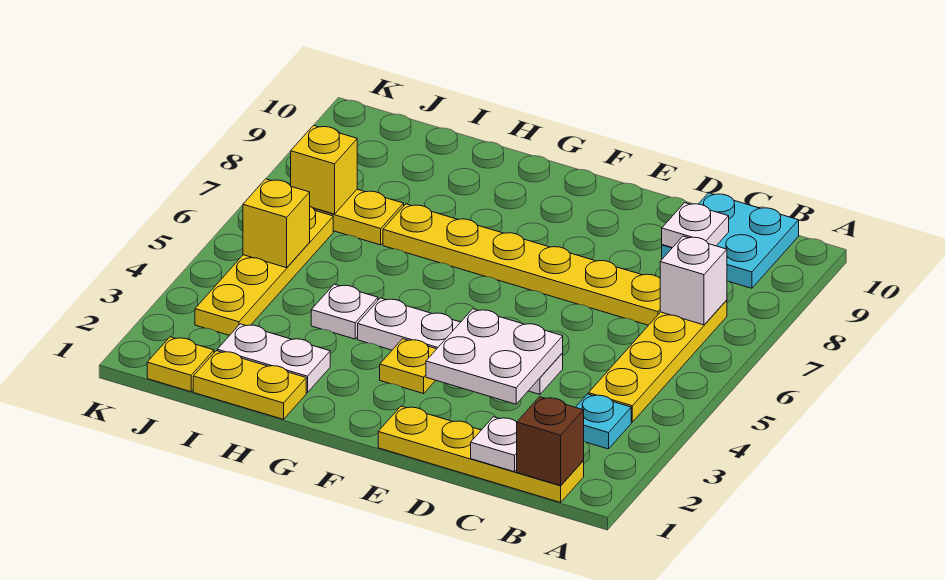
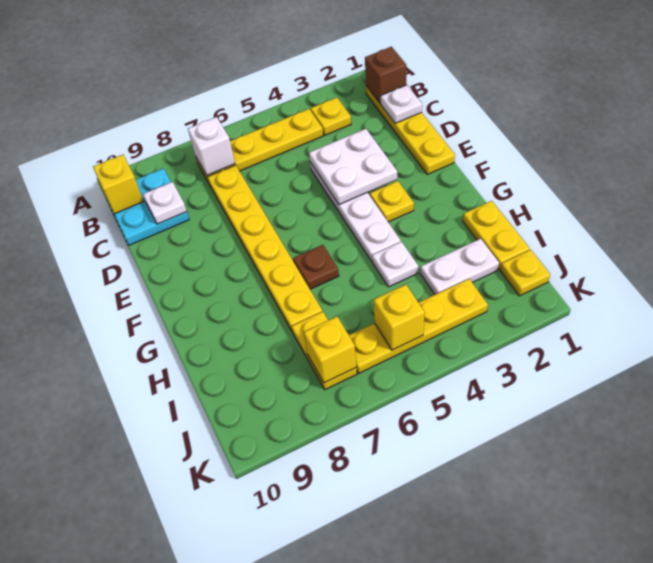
cyan plate B3 level 1 -> yellow plate B3 level 1
none -> yellow brick B10 level 2
none -> brown plate G6 level 1
white plate H2:I2 level 1 -> white plate I2:I3 level 1

